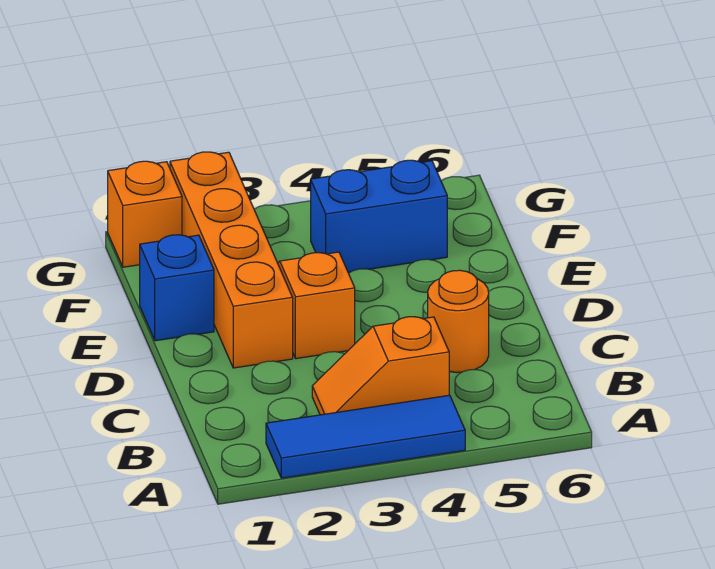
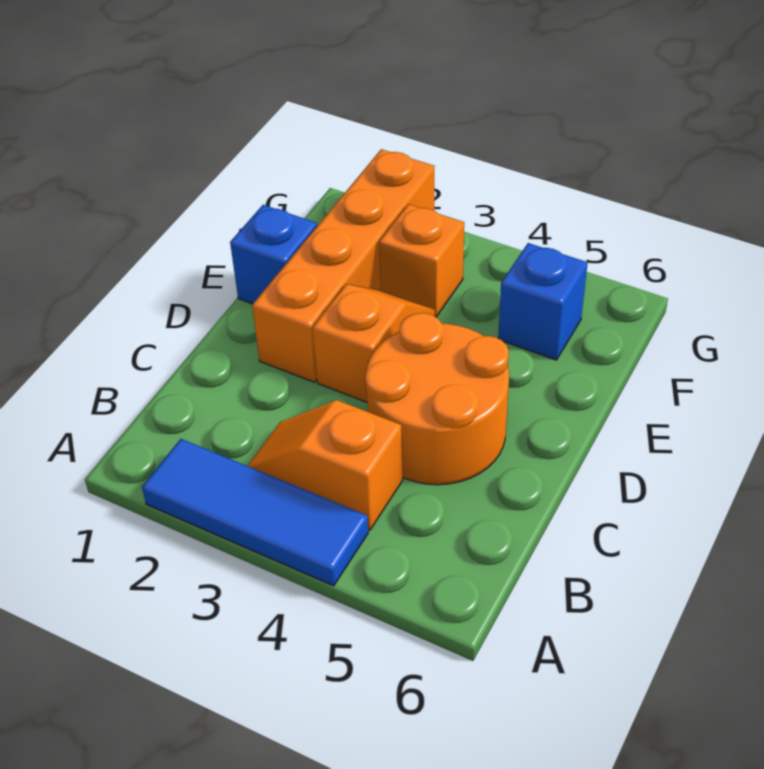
orange round brick C5 level 1 -> orange round brick C4:D5 level 1
blue brick F4:F5 level 1 -> blue brick F5 level 1
orange brick G1 level 1 -> orange brick F3 level 1

